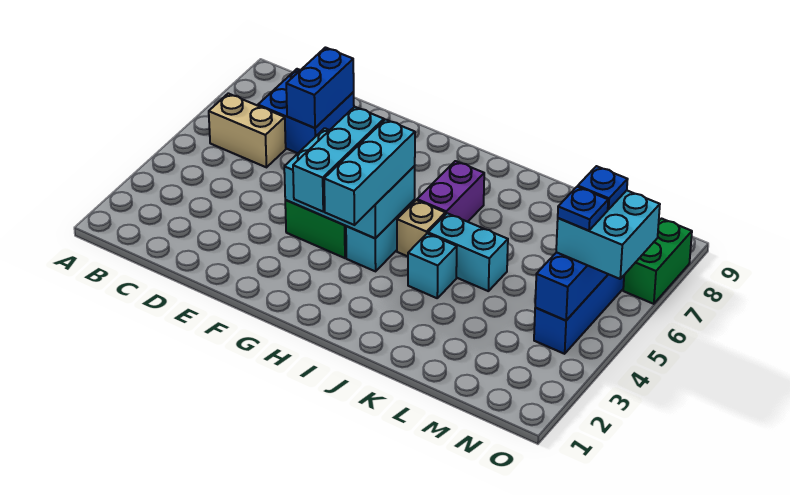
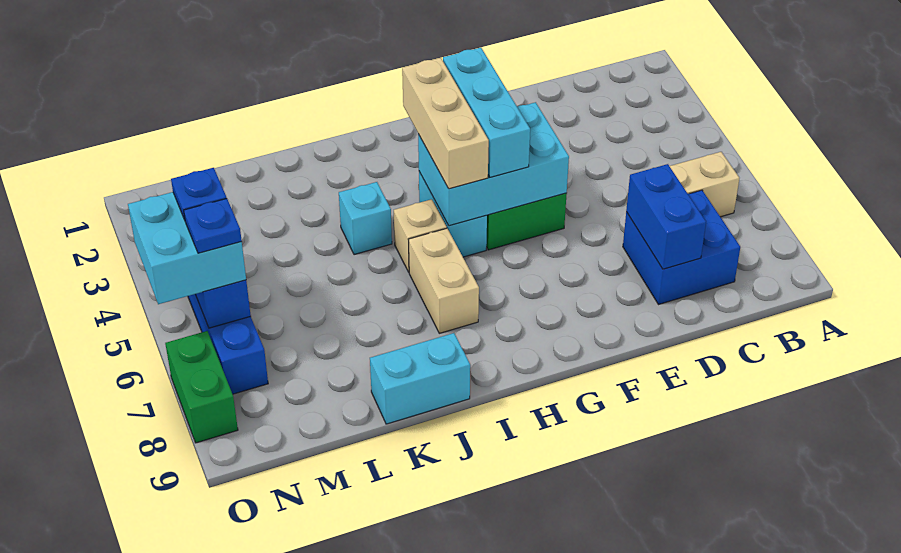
cyan brick H3:H5 level 3 -> tan brick H3:H5 level 3
purple brick I6:I7 level 1 -> tan brick I6:I7 level 1
cyan brick J5:K5 level 1 -> cyan brick J9:K9 level 1

